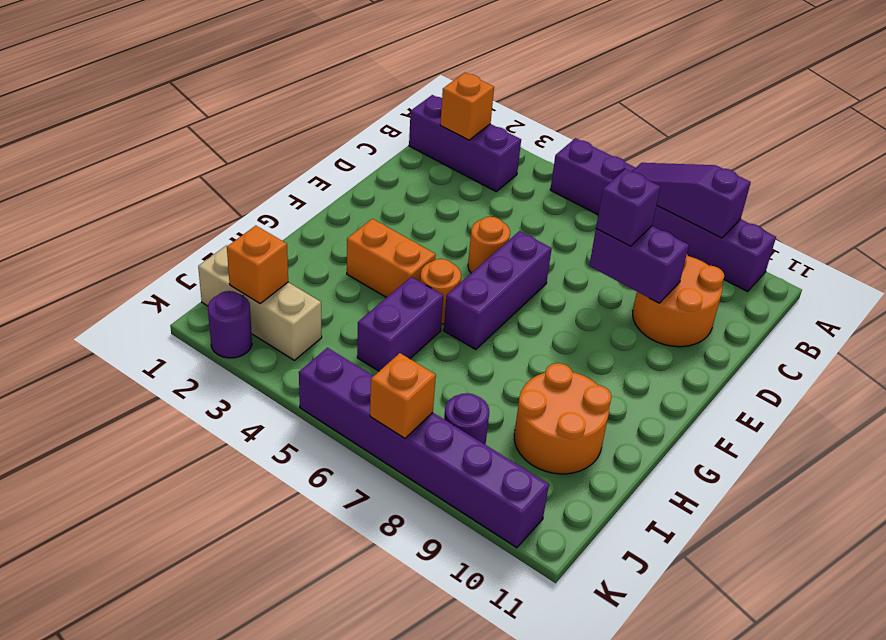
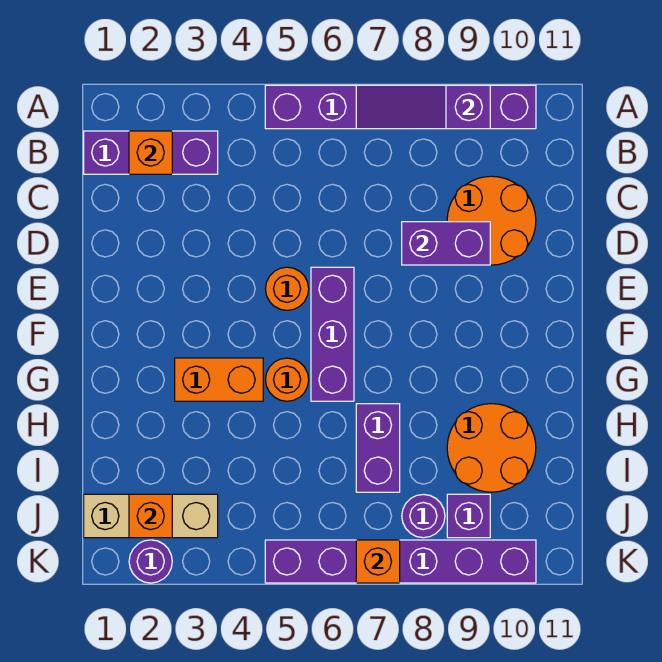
purple brick D8 level 3 -> purple brick J9 level 1
purple brick H5:I5 level 1 -> purple brick H7:I7 level 1

